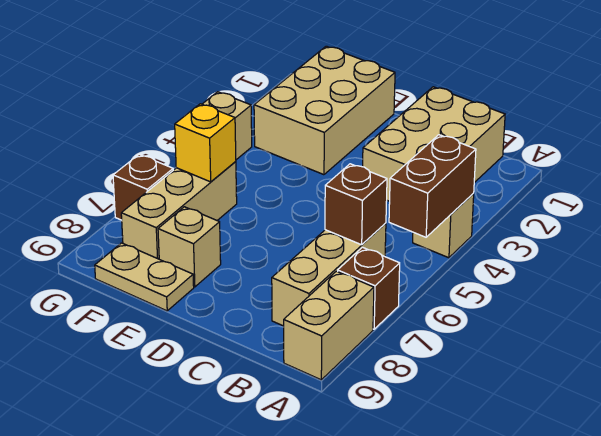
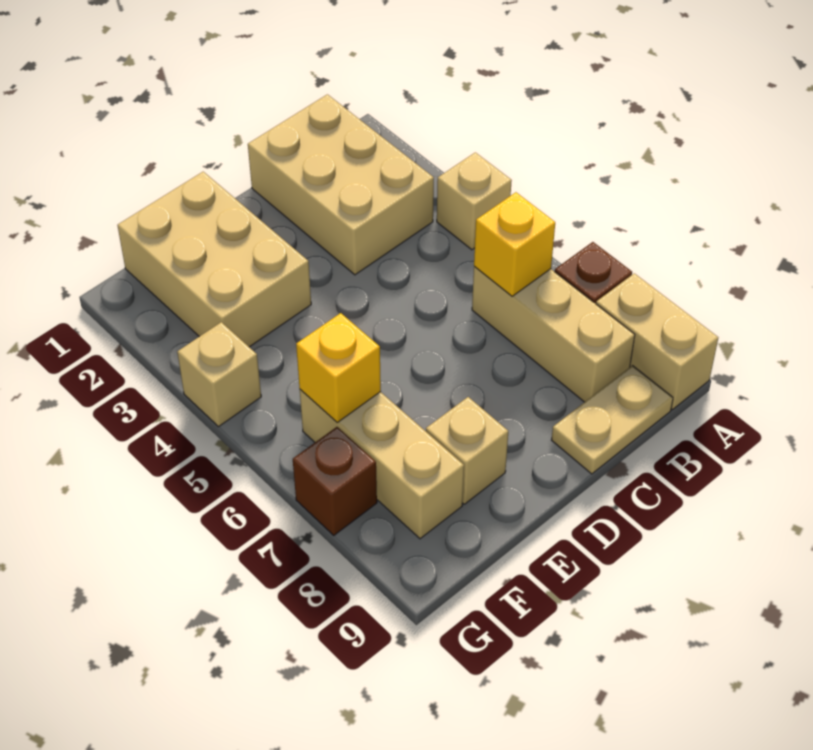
brown brick A4:A5 level 2 -> none
brown brick B6 level 2 -> yellow brick B6 level 2
tan plate E9:F9 level 1 -> tan plate B9:C9 level 1

